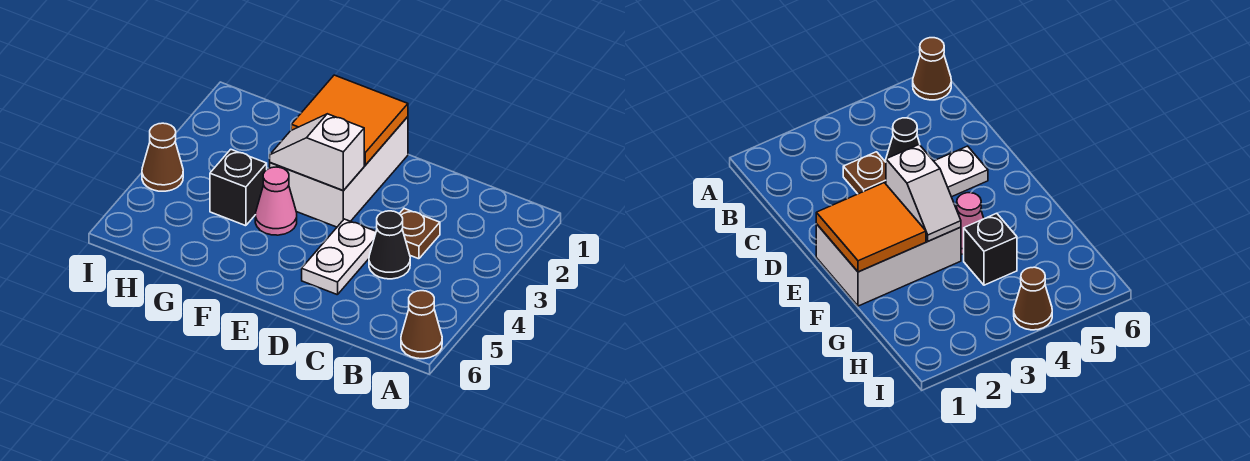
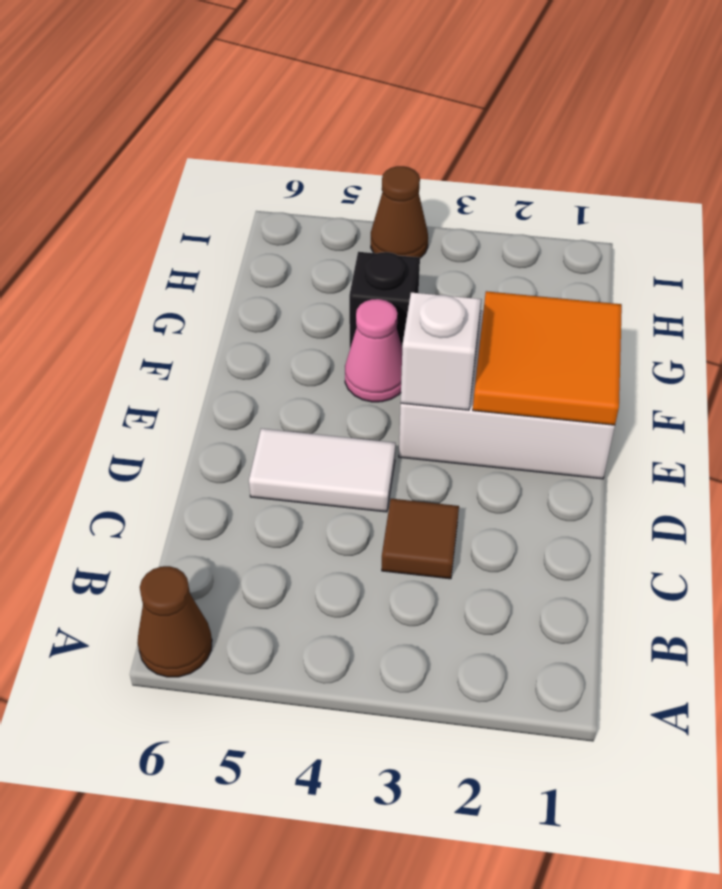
brown plate C3 level 1 -> brown tile C3 level 1
black cone C4 level 1 -> none
white plate D4:D5 level 1 -> white tile D4:D5 level 1

